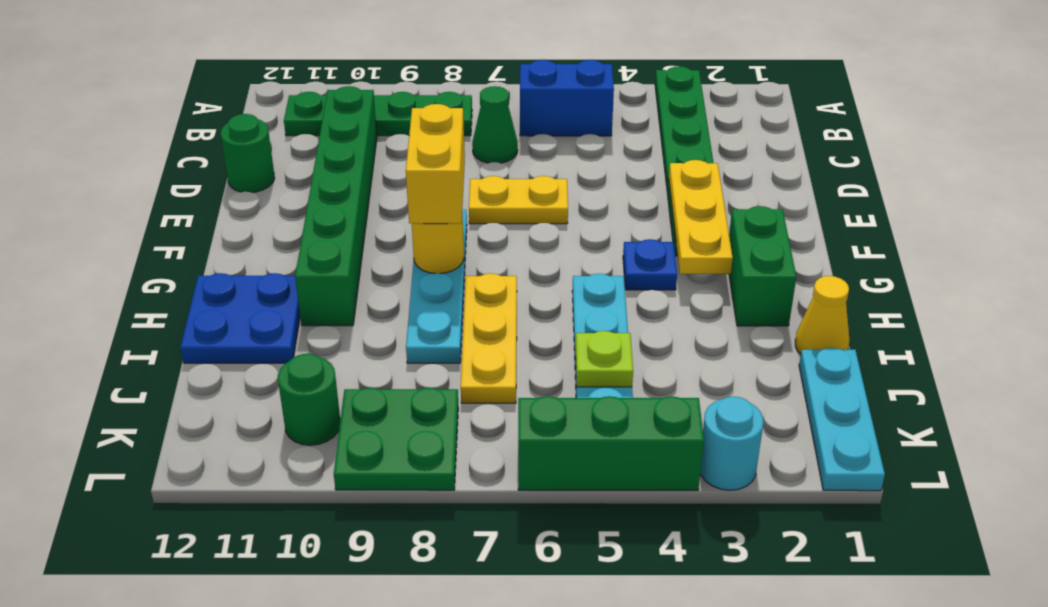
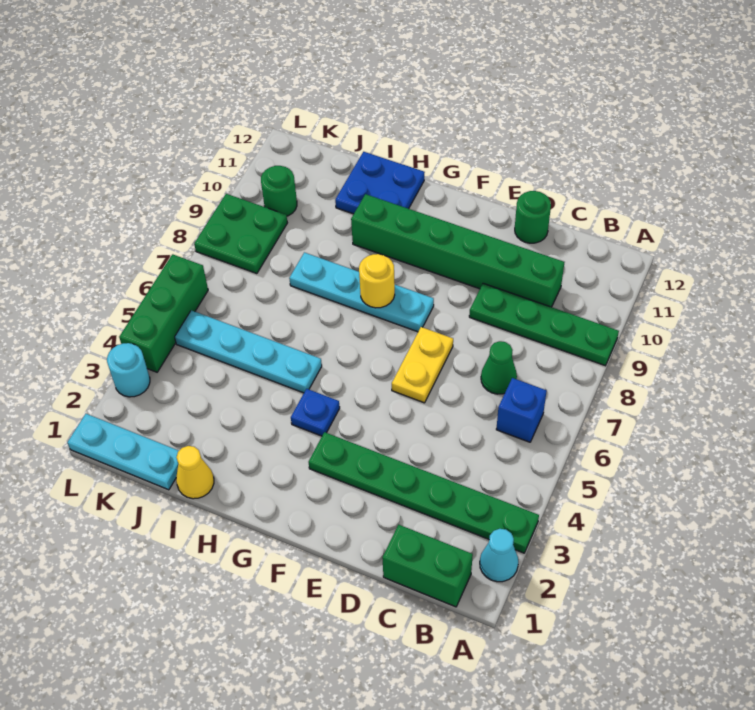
none -> cyan cone A2 level 1
blue brick B5:B6 level 1 -> blue brick B6 level 1
green plate B8:B11 level 1 -> green plate A9:D9 level 1
yellow plate E3:G3 level 2 -> none
yellow brick F8:G8 level 3 -> none
green brick G2:H2 level 1 -> green brick B1:C1 level 1
yellow plate H7:J7 level 1 -> none
lime plate J5 level 2 -> none

